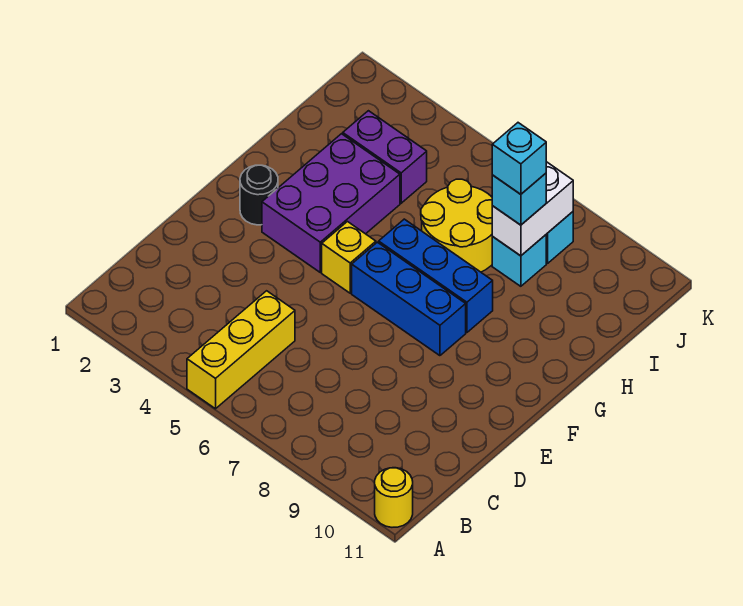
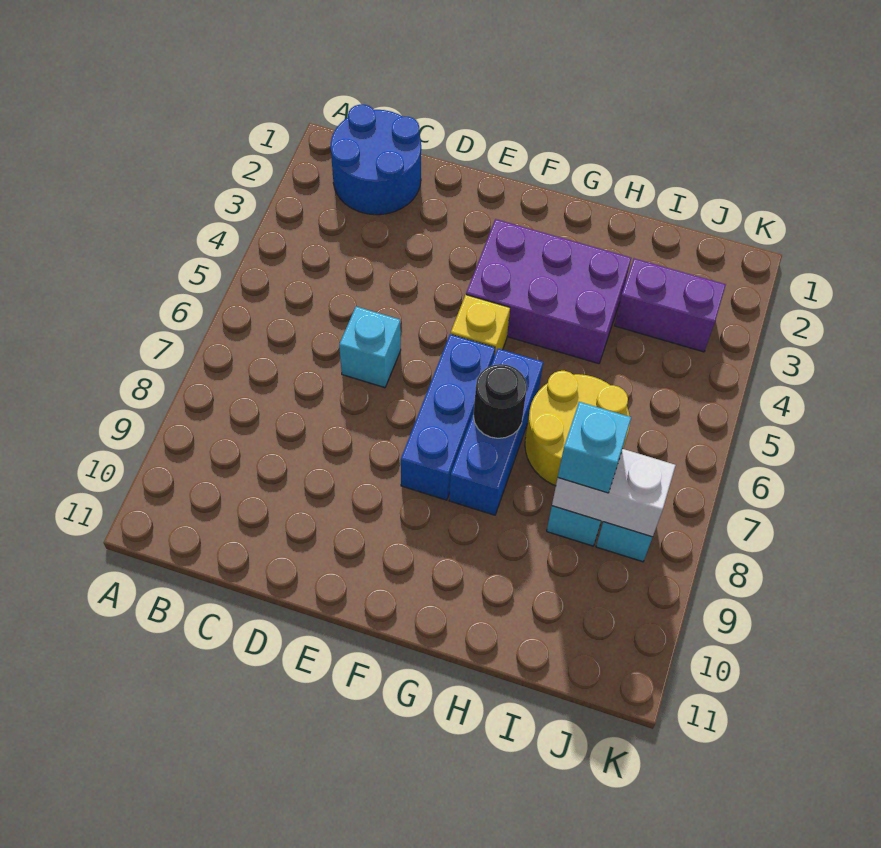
yellow brick A5:C5 level 1 -> none
yellow round brick A11 level 1 -> none
none -> blue round brick B1:C2 level 1
black round brick F2 level 1 -> black round brick G7 level 2
purple brick I3:I4 level 1 -> purple brick I3:J3 level 1
cyan brick I8 level 4 -> cyan brick D6 level 1

